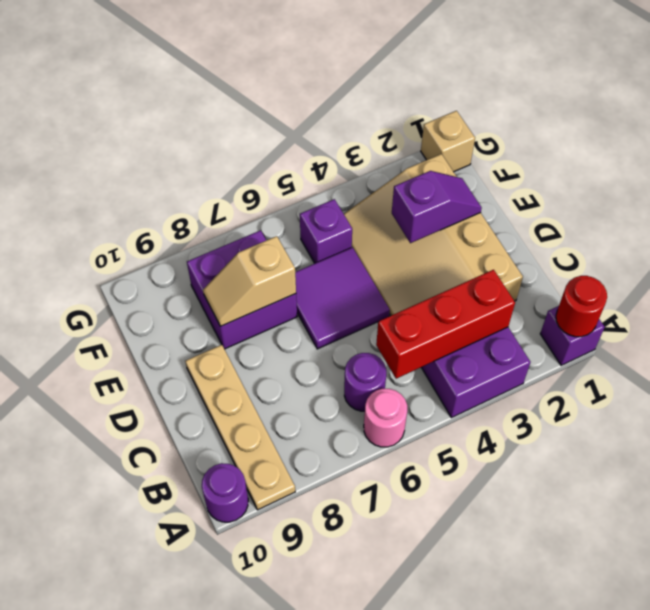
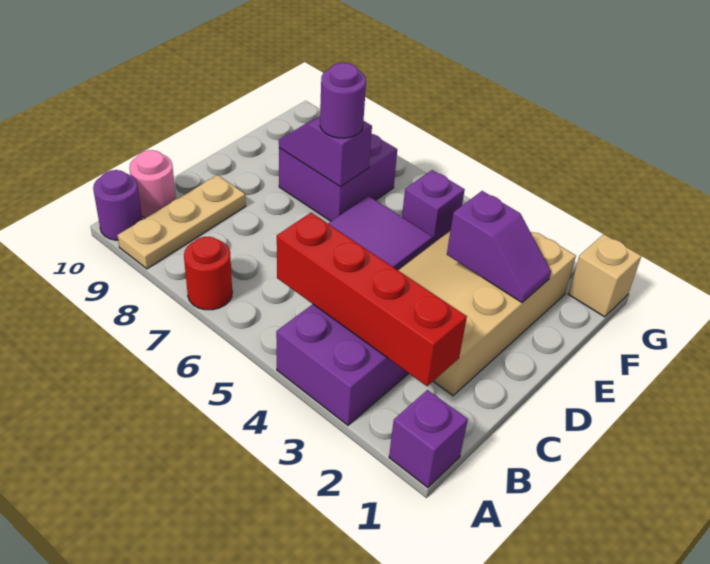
red round brick A1 level 2 -> red round brick A7 level 1
pink round brick A6 level 1 -> pink round brick B10 level 1
tan plate A9:D9 level 1 -> tan plate A9:C9 level 1
red brick B3:B5 level 2 -> red brick B2:B5 level 2
purple round brick B6 level 1 -> purple round brick E7 level 3
tan slope E7:E8 level 2 top 7 -> purple slope E7:E8 level 2 top 7

